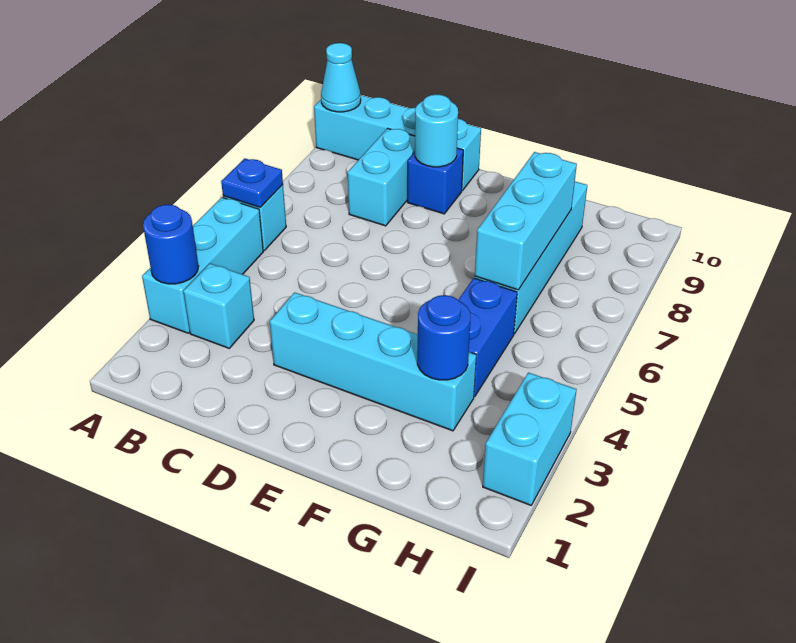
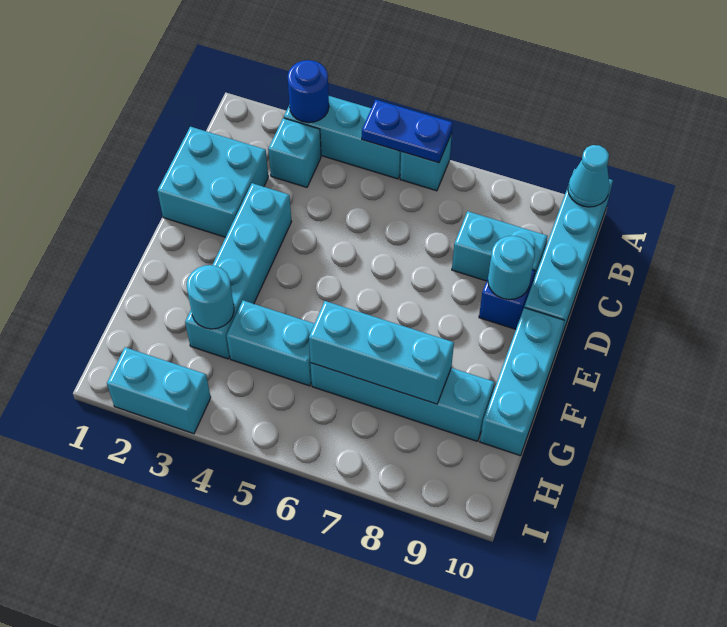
blue plate A6 level 2 -> blue plate A5:A6 level 2
none -> cyan brick C1:D2 level 1
none -> cyan brick E10:G10 level 1
blue round brick G3 level 2 -> cyan round brick G3 level 2
blue brick G4:G5 level 1 -> cyan brick G4:G5 level 1

